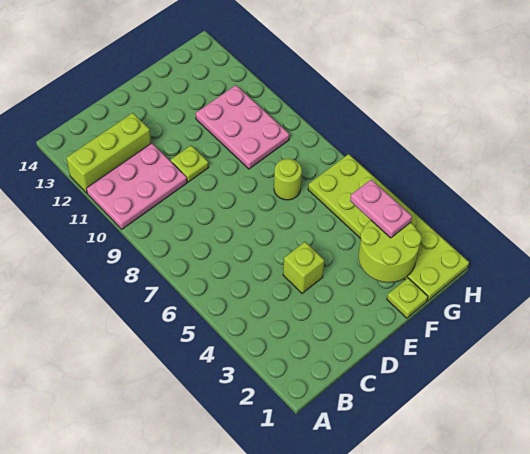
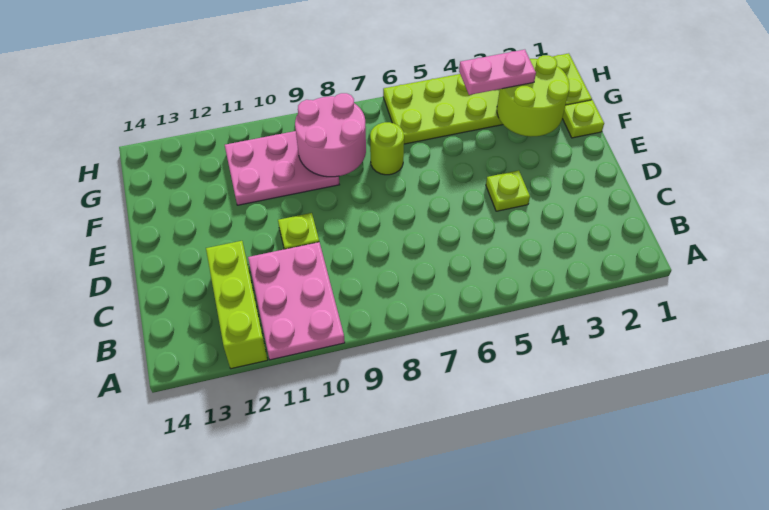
lime brick D4 level 1 -> lime plate D4 level 1
none -> pink round brick F8:G9 level 2

